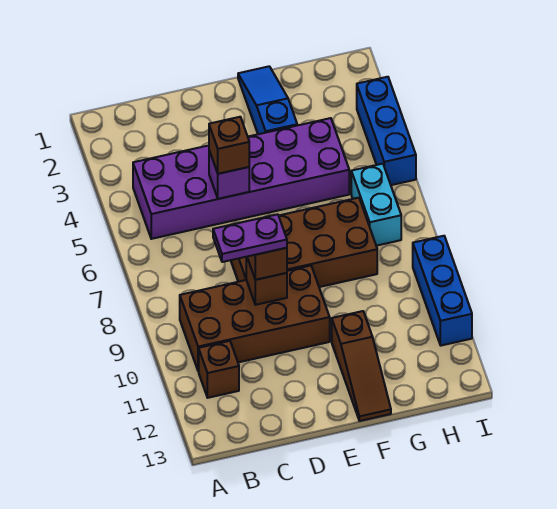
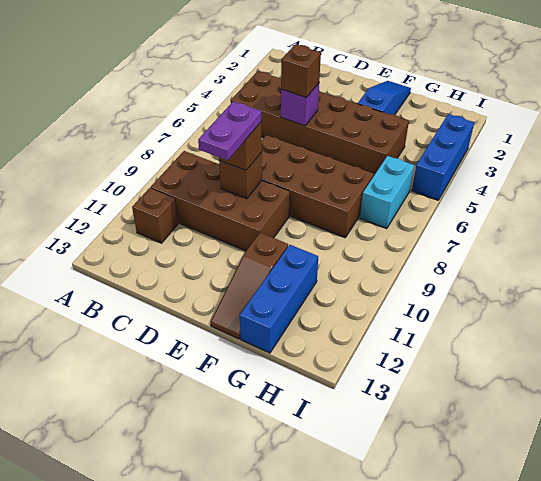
purple brick B4:G5 level 1 -> brown brick B4:G5 level 1
purple plate C9:D9 level 4 -> purple plate D9:D10 level 4
blue brick I9:I11 level 1 -> blue brick G11:G13 level 1

